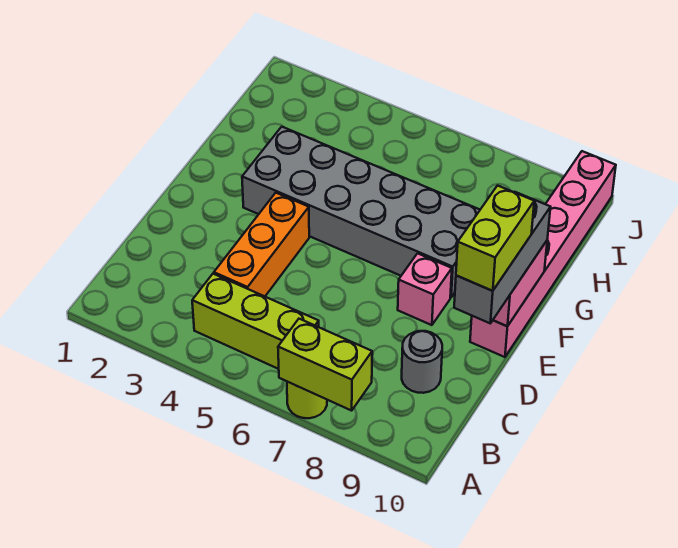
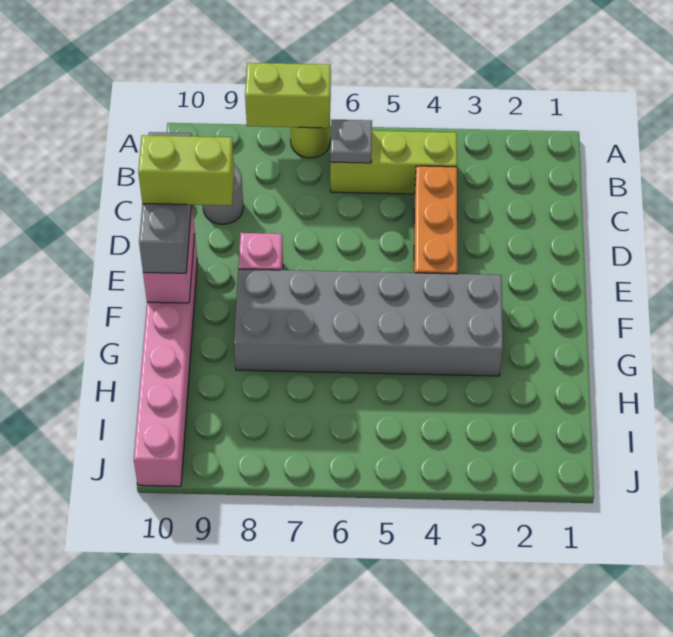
none -> grey plate B6 level 2
lime brick D10:E10 level 4 -> lime brick E9:E10 level 4

